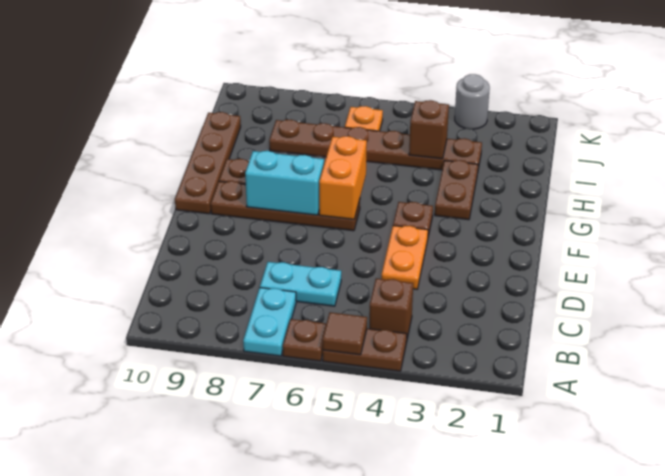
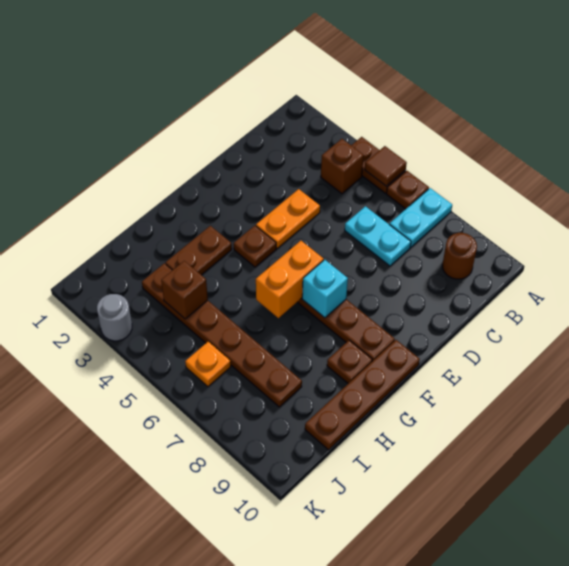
none -> brown round brick B9 level 1
cyan brick F7:F8 level 2 -> cyan brick F7 level 2

